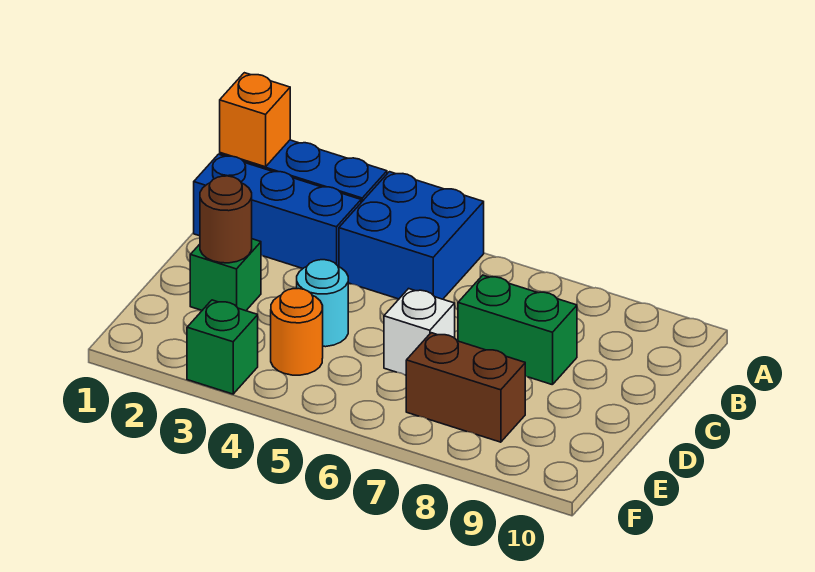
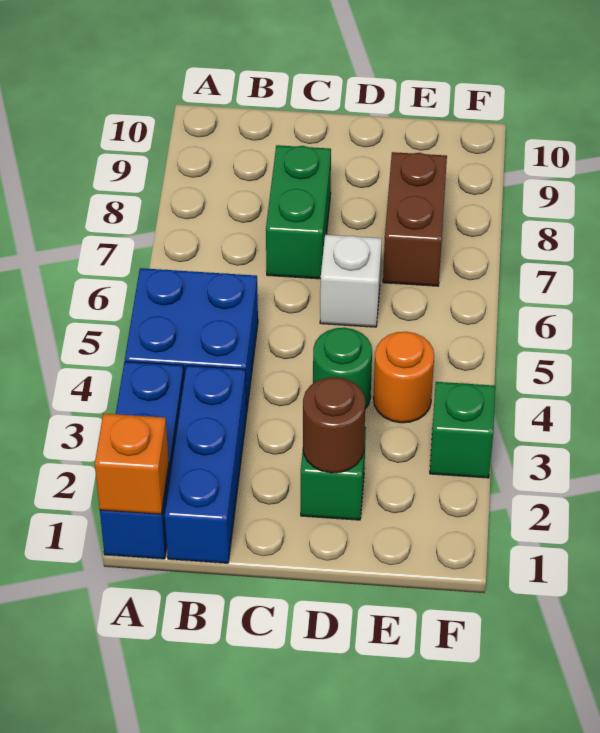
cyan round brick D4 level 1 -> green round brick D4 level 1

